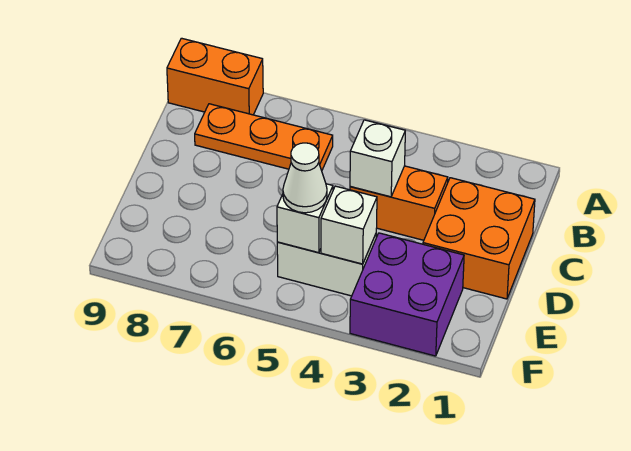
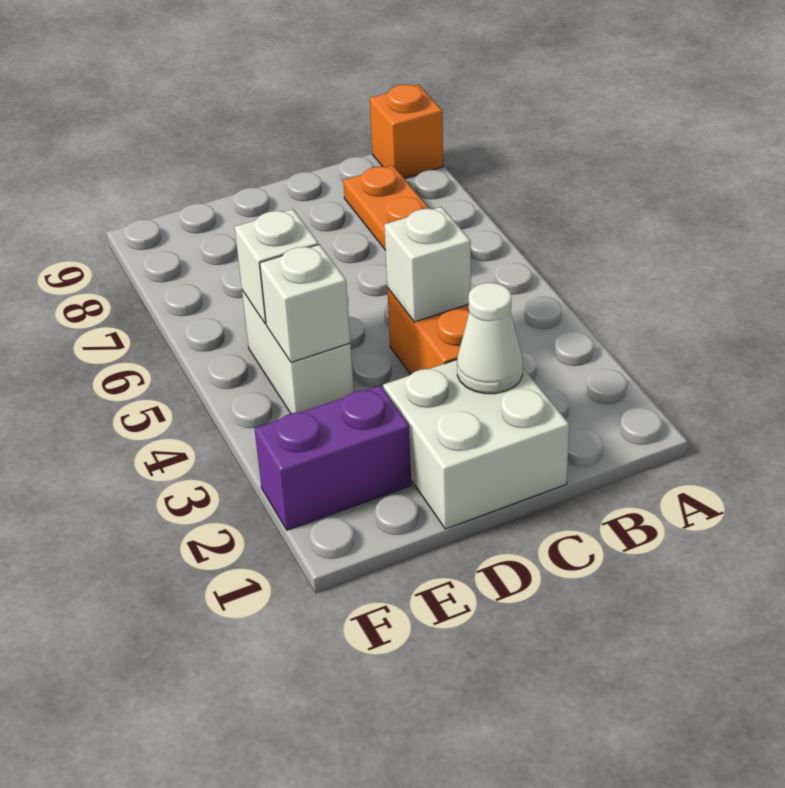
orange brick A8:A9 level 1 -> orange brick A9 level 1
orange brick C1:D2 level 1 -> white brick C1:D2 level 1
purple brick E2:F3 level 1 -> purple brick E2:F2 level 1
white cone E5 level 3 -> white cone C2 level 2

